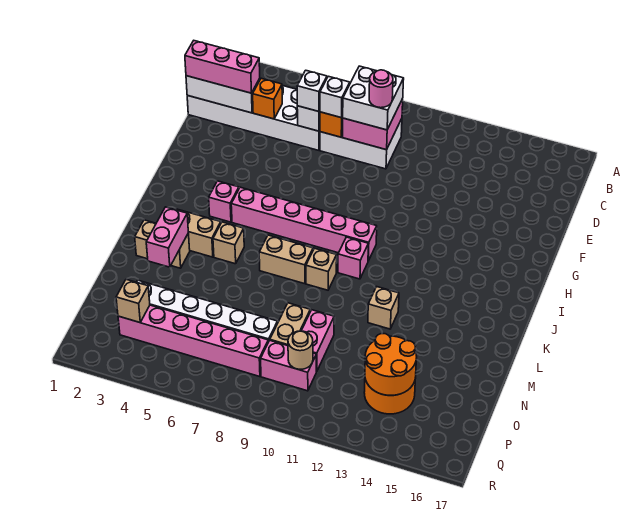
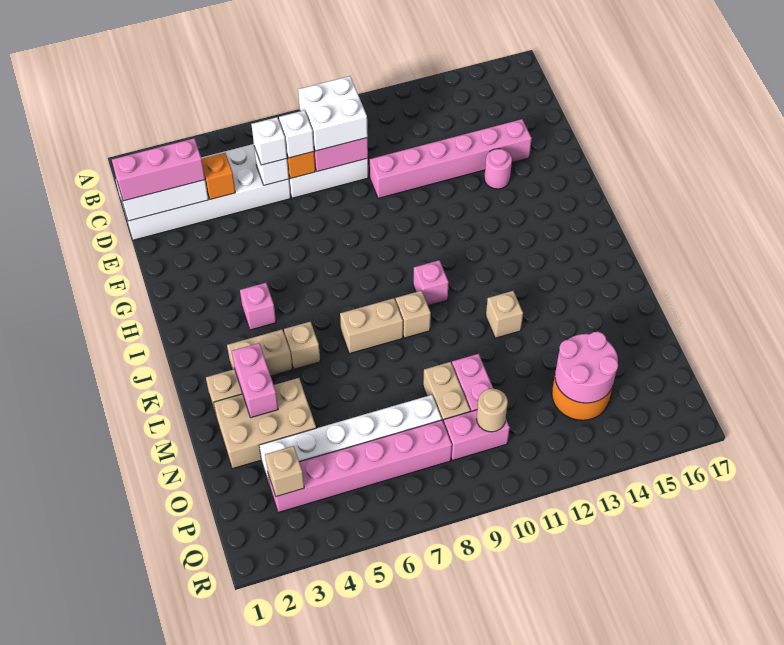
pink round brick D9 level 4 -> pink round brick F14 level 1
pink brick I5:I10 level 1 -> pink brick E10:E15 level 1
none -> tan brick M2:N4 level 1
orange round brick O13:P14 level 2 -> pink round brick O13:P14 level 2

